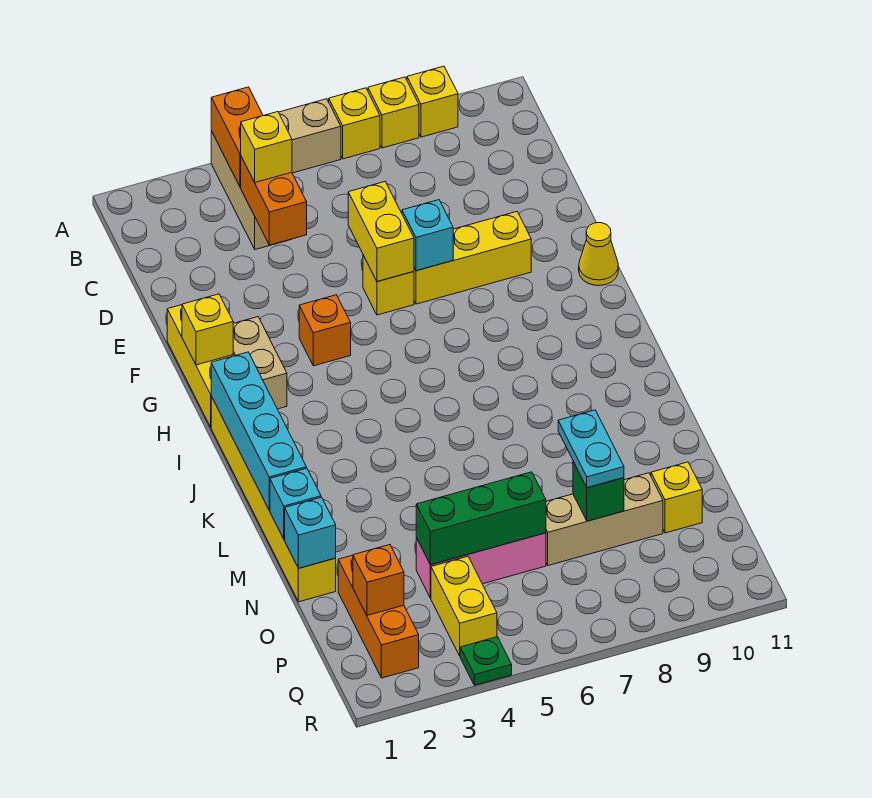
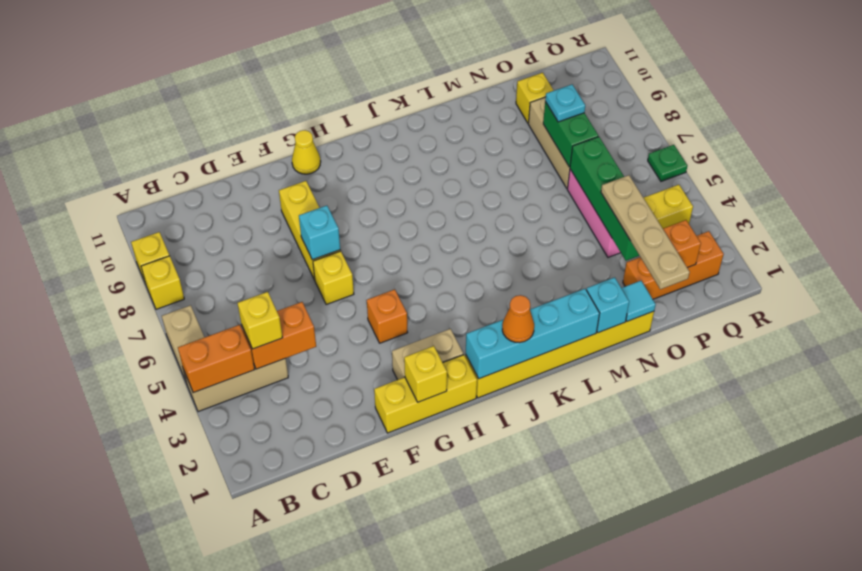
yellow brick A7 level 1 -> none
yellow brick E6:F6 level 2 -> none
none -> orange cone J1 level 3
cyan brick N1 level 2 -> cyan tile N1 level 2
cyan plate N8:O8 level 3 -> cyan plate O8 level 3
none -> tan plate O1:O4 level 3
green brick O4:O6 level 2 -> green brick O3:O6 level 2
green brick O8 level 2 -> green brick O7:O8 level 2
green plate R4 level 1 -> green plate R6 level 1

